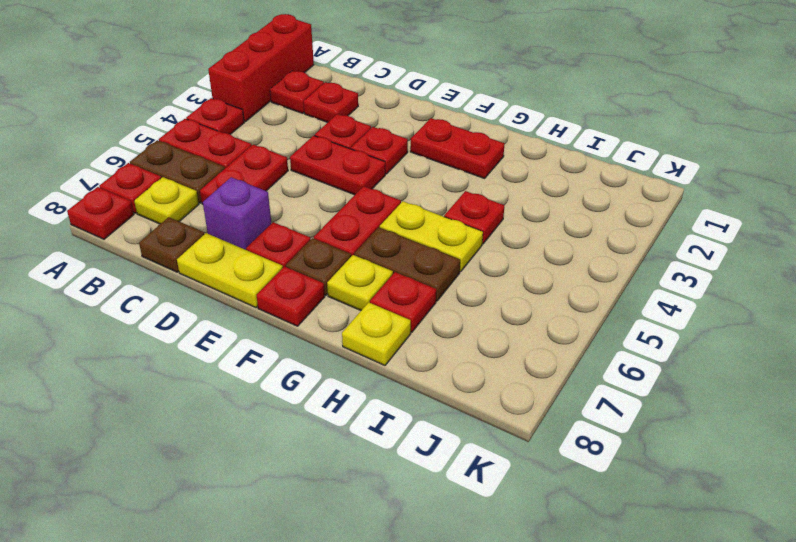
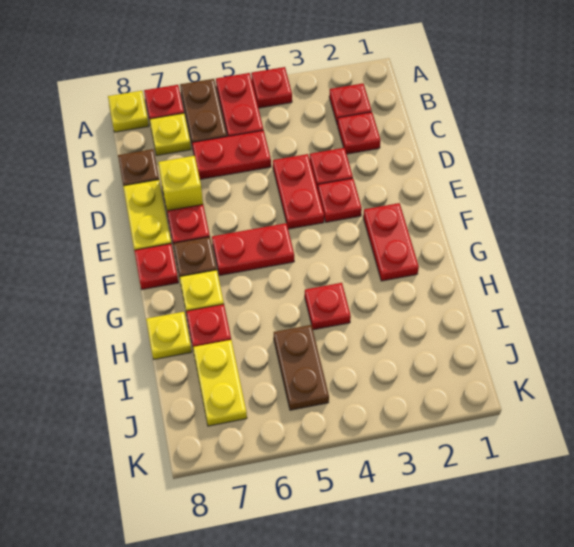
red brick A1:A3 level 1 -> none
red plate A8 level 1 -> yellow plate A8 level 1
purple brick D7 level 1 -> yellow brick D7 level 1
yellow plate G5:H5 level 1 -> yellow plate I7:J7 level 1
brown plate G6:H6 level 1 -> brown plate I5:J5 level 1

